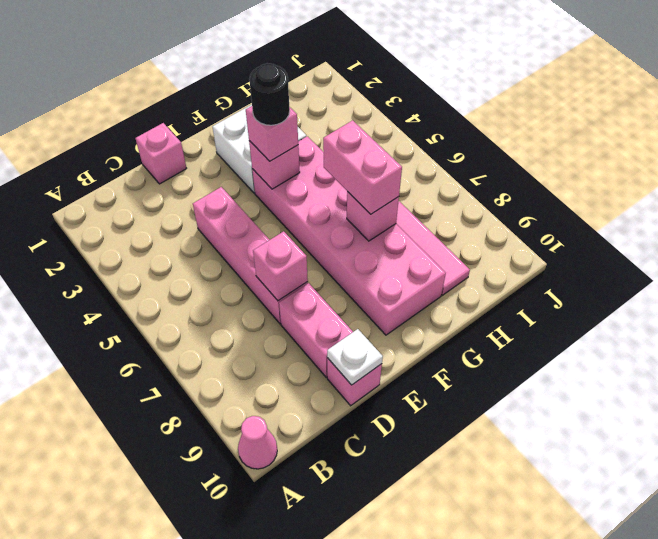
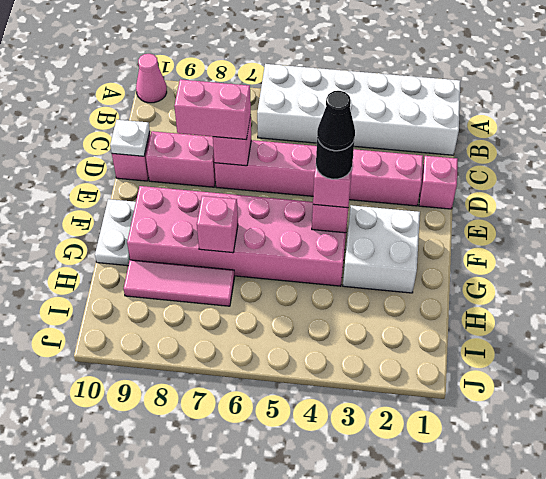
none -> white brick A1:B6 level 1
pink brick D4:D7 level 1 -> pink brick D2:D7 level 1
none -> black cone F4 level 5
none -> white plate F10:G10 level 1
pink brick G6:G7 level 3 -> pink brick D7:D8 level 3

